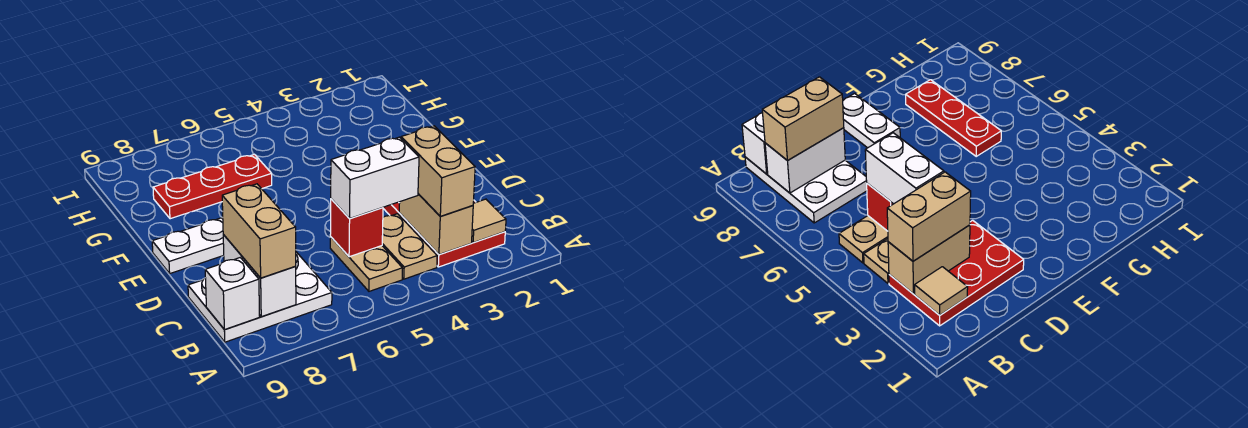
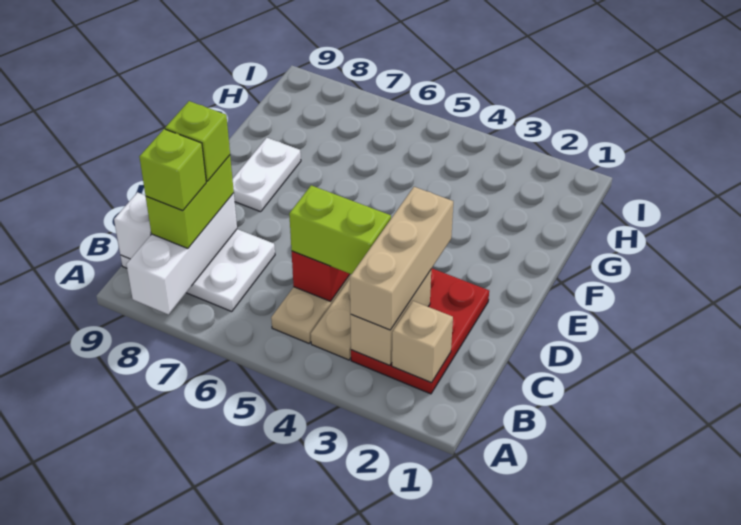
tan tile B2 level 2 -> tan brick B2 level 2
tan brick B3:C3 level 3 -> tan brick B3:D3 level 3
white brick B8:C8 level 2 -> white brick A8:C8 level 2
tan brick B8:C8 level 3 -> lime brick B8:C8 level 3
none -> lime brick B8 level 4
white brick C4:C5 level 3 -> lime brick C4:C5 level 3
none -> lime brick C8 level 4
white plate E8:E9 level 1 -> white plate E8:F8 level 1
red plate G6:G8 level 1 -> none

